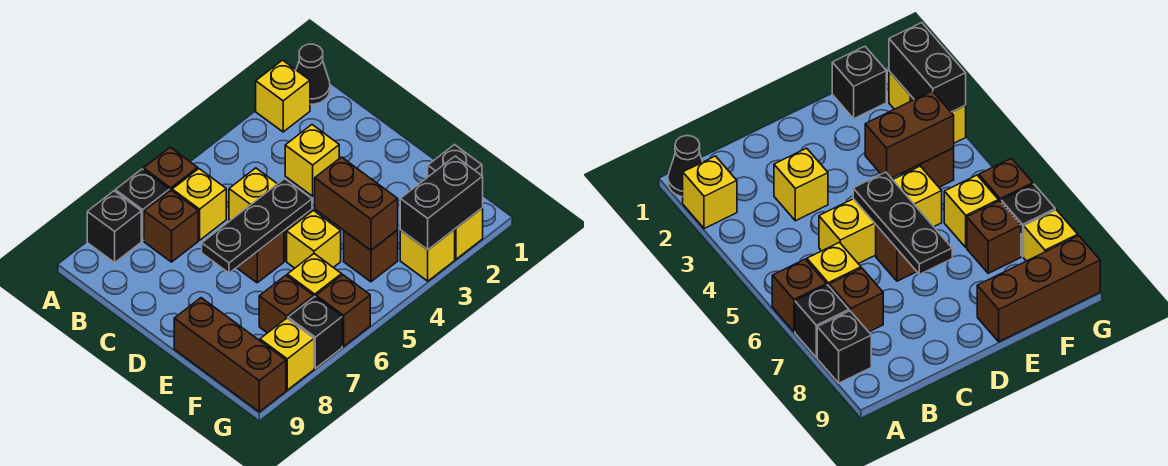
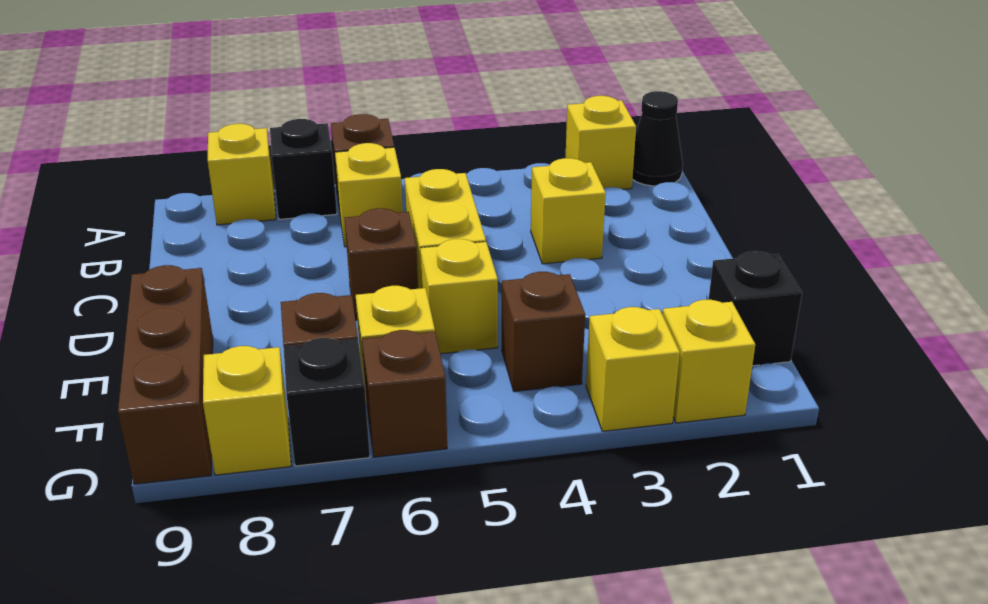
black brick A8 level 1 -> yellow brick A8 level 1
brown brick B7 level 1 -> none
black plate D5:D7 level 2 -> none
brown brick E4:F4 level 2 -> none
black brick G2:G3 level 2 -> none

